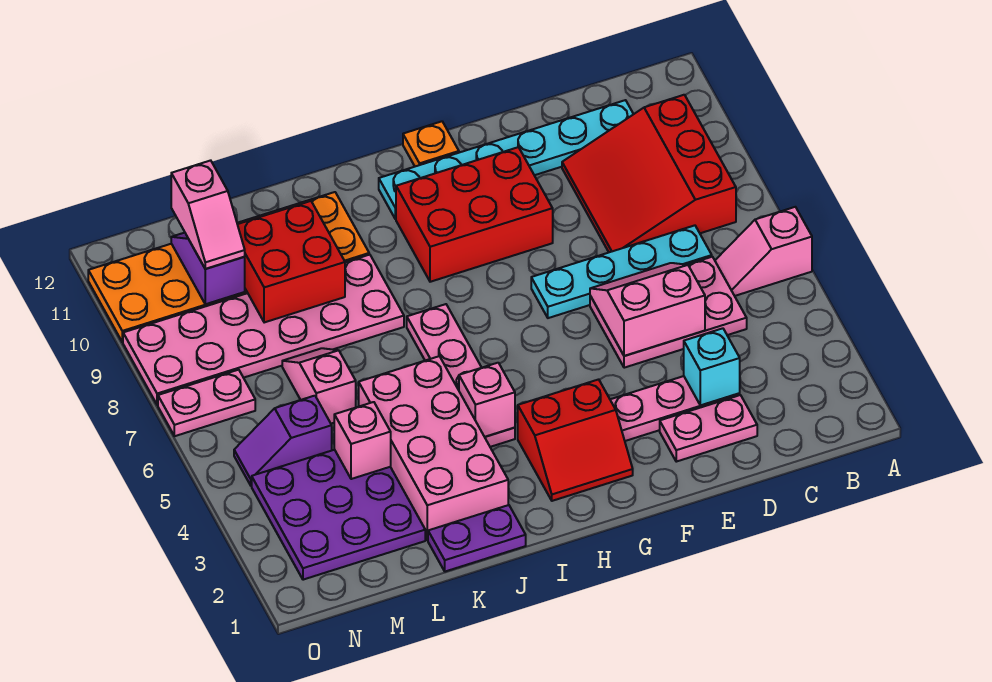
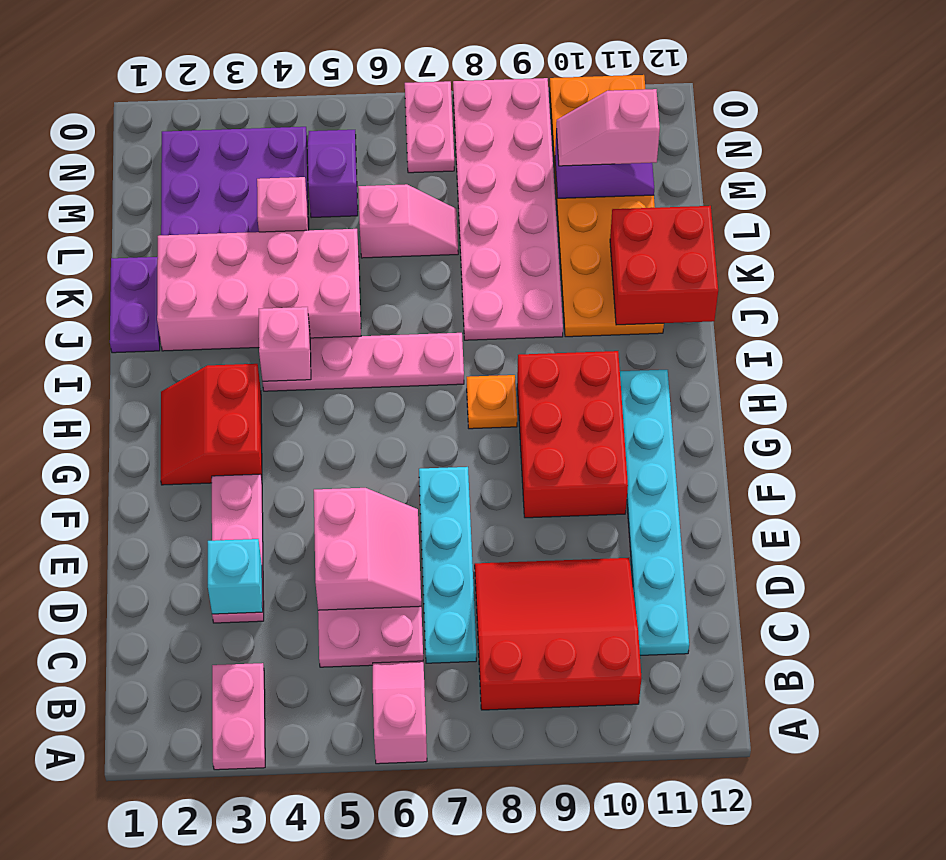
pink plate D2:E2 level 1 -> pink plate A3:B3 level 1
orange plate G12 level 1 -> orange plate H8 level 1
red brick K9:L10 level 2 -> red brick J11:K12 level 2

